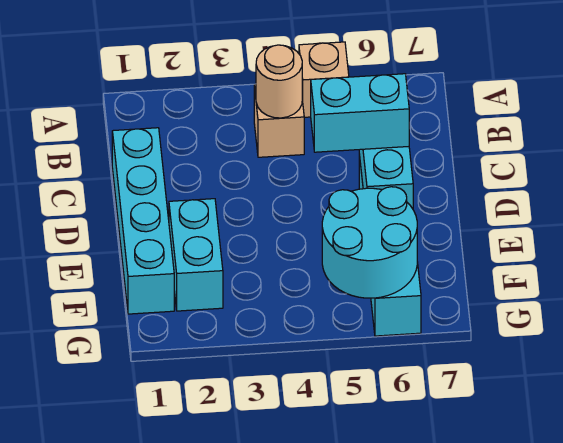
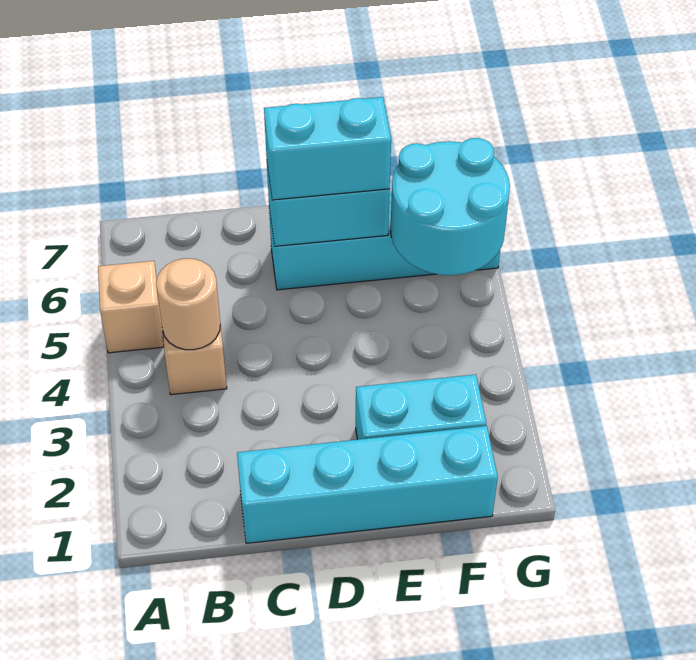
cyan brick D5:D6 level 3 -> cyan brick D6:E6 level 3

